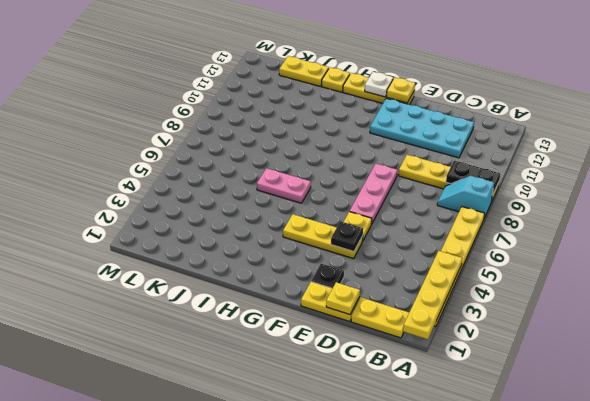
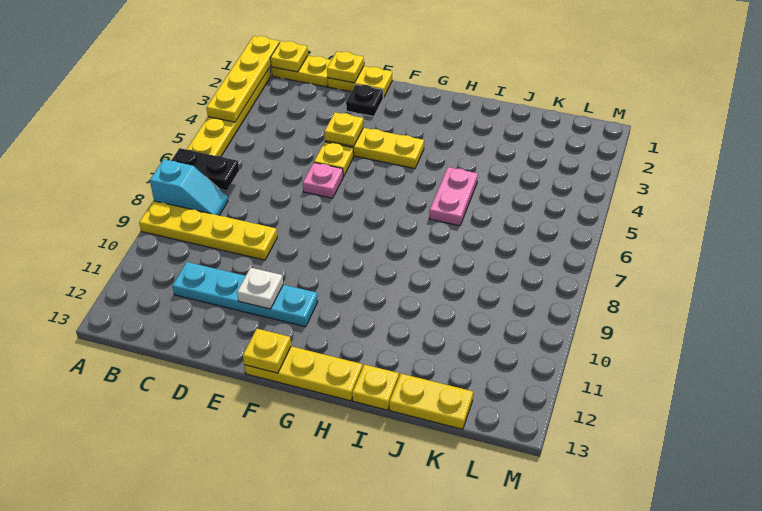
black plate A9:B9 level 2 -> black plate A7:B7 level 2
none -> yellow plate B1 level 2
cyan plate C11:F12 level 1 -> cyan plate C11:F11 level 1
black plate E4 level 2 -> yellow plate E4 level 2
pink plate E6:E8 level 1 -> pink plate E6 level 1
white plate G13 level 2 -> white plate E11 level 2
pink plate H6:I6 level 1 -> pink plate I5:I6 level 1

